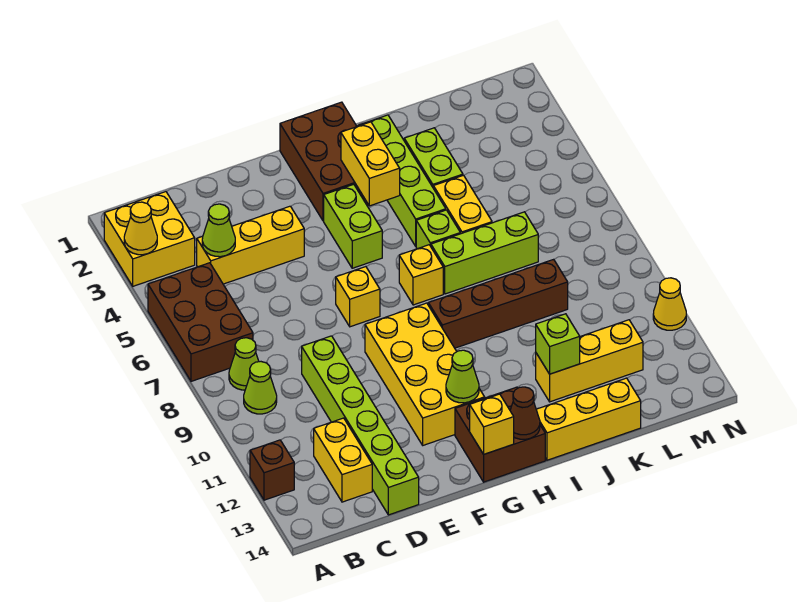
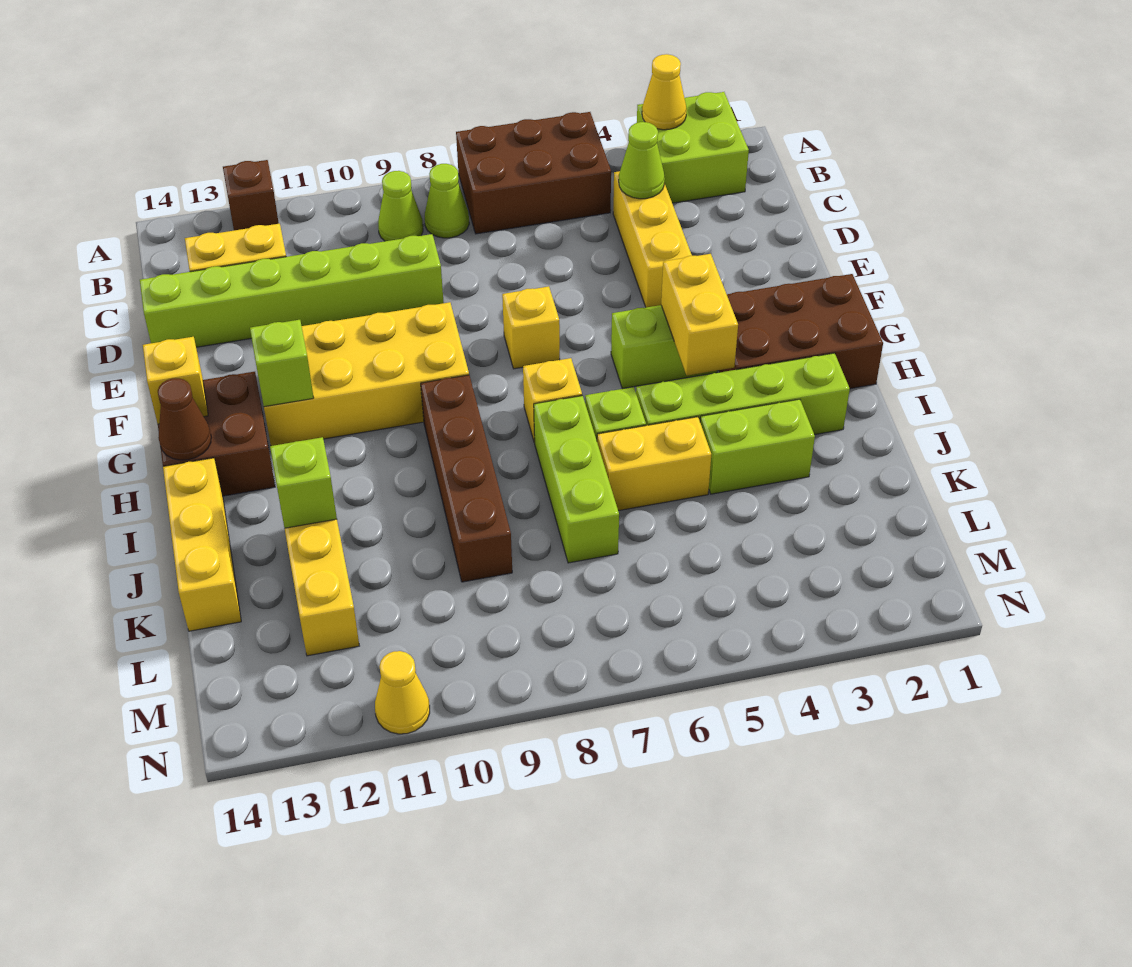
yellow brick A2:B3 level 1 -> lime brick A2:B3 level 1
lime cone G12 level 2 -> lime brick G12 level 2
yellow brick H3:H4 level 2 -> yellow brick G4:H4 level 2

